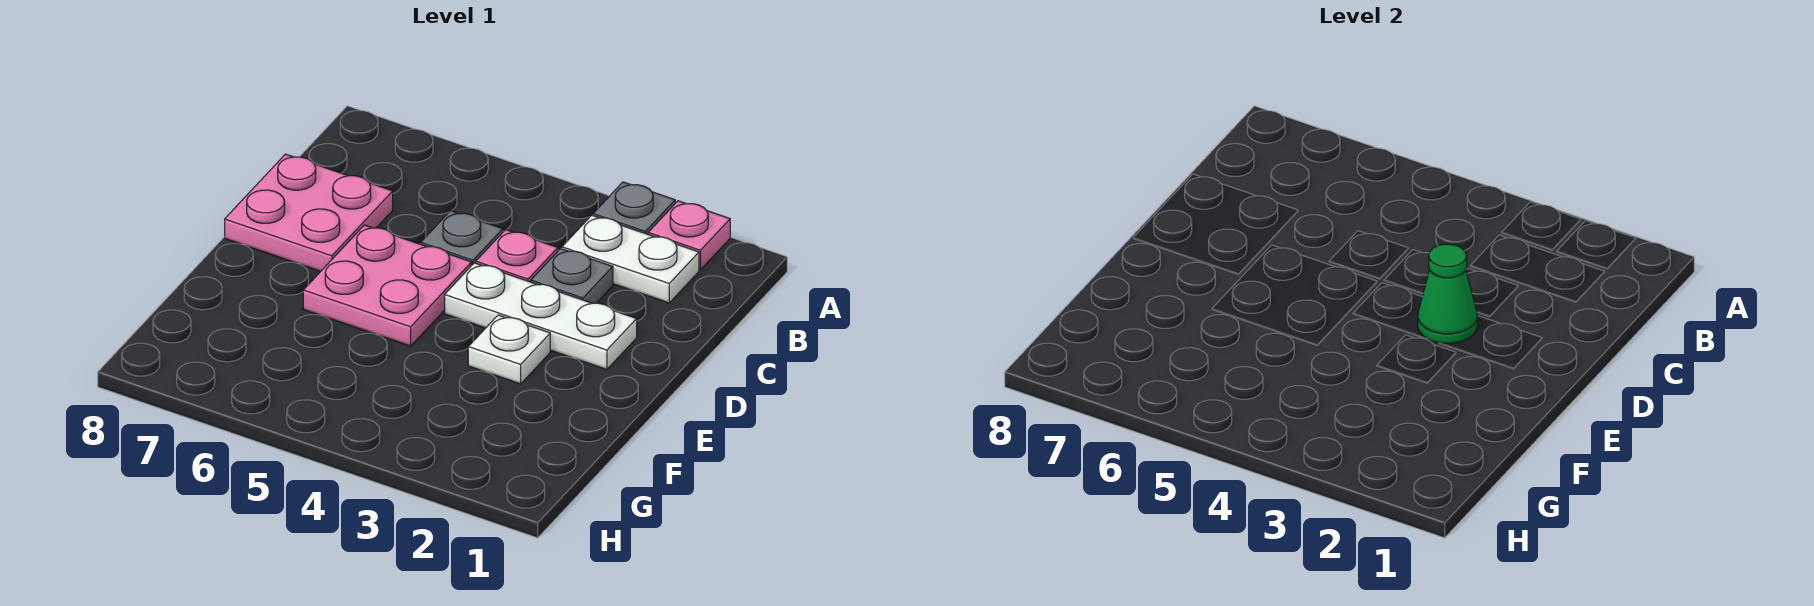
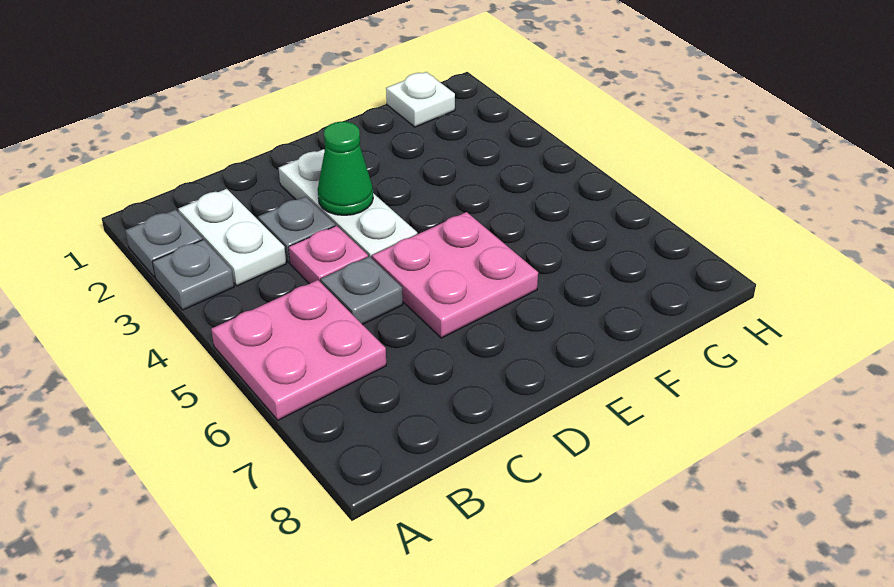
pink plate A2 level 1 -> grey plate A2 level 1
pink plate C7:D8 level 1 -> pink plate A5:B6 level 1
white plate E3 level 1 -> white plate G1 level 1

